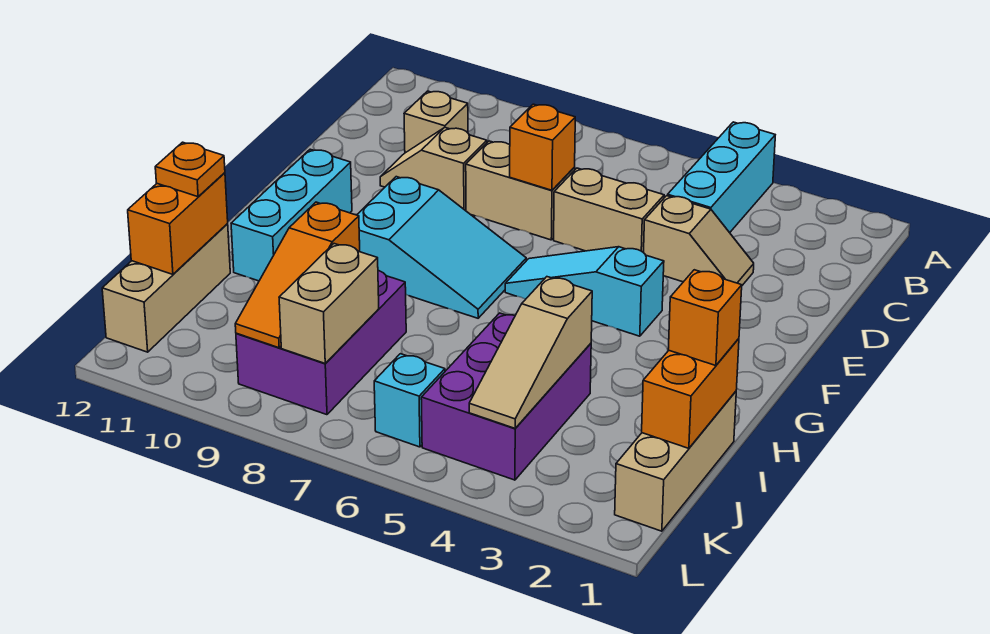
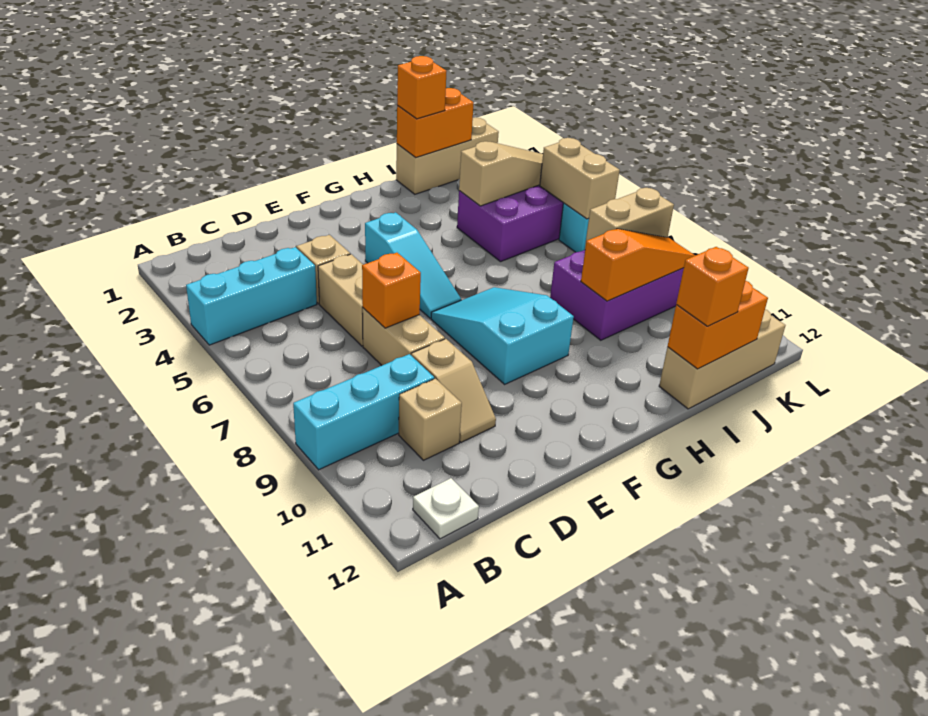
none -> white plate B12 level 1
cyan brick F11:H11 level 1 -> cyan brick A9:C9 level 1
orange plate I12 level 3 -> orange brick I12 level 3
none -> tan brick K5:K6 level 2

